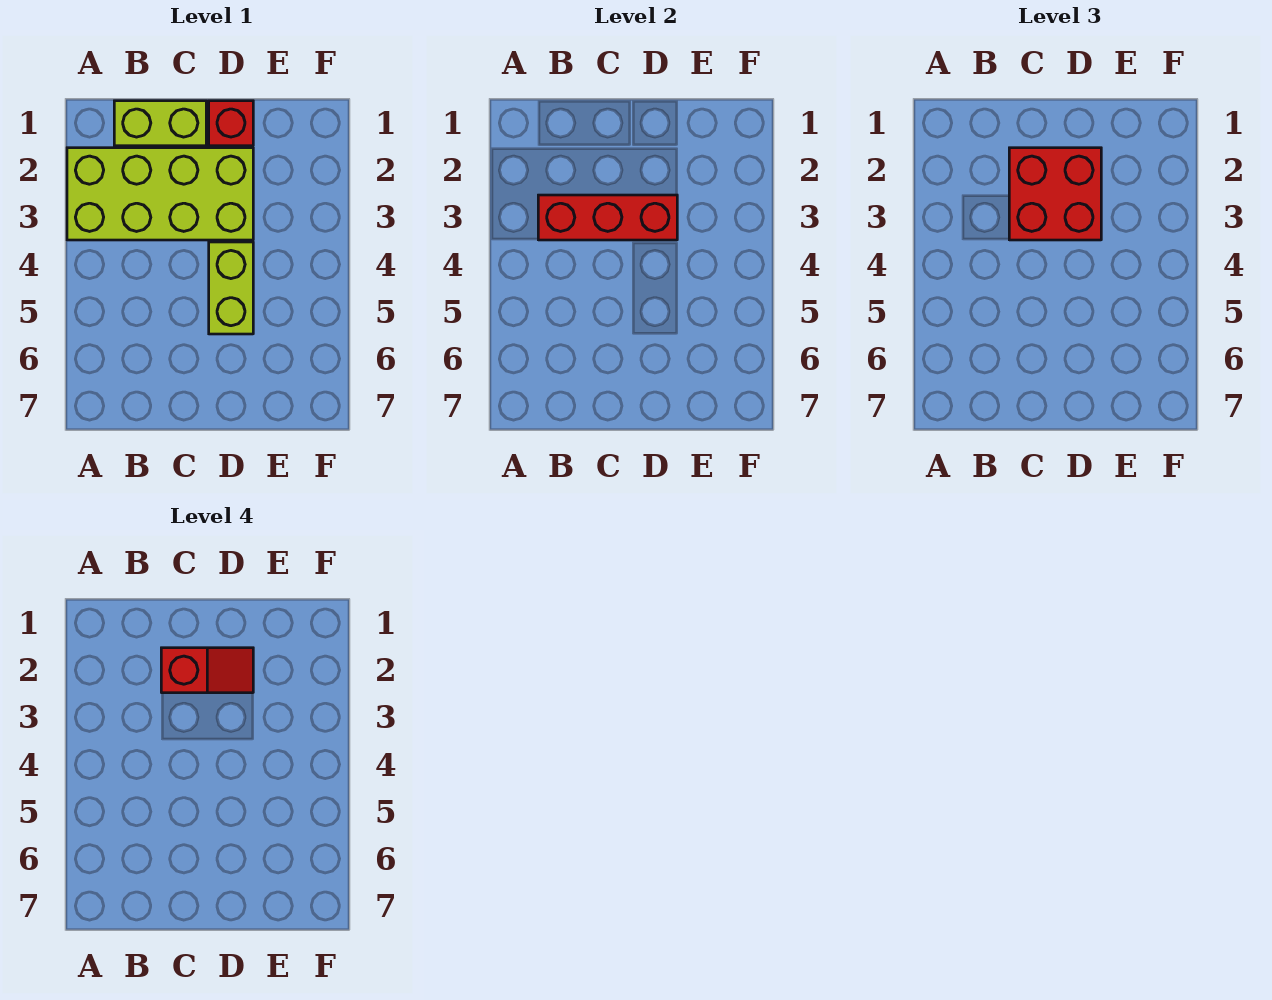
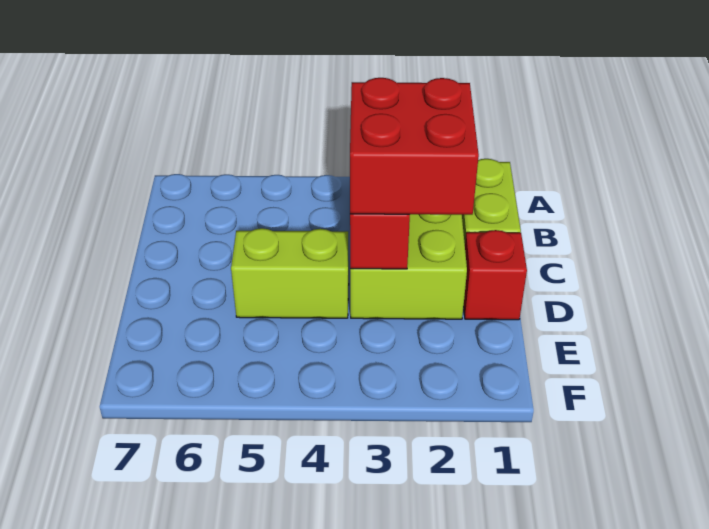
red slope C2:D2 level 4 top C -> none

